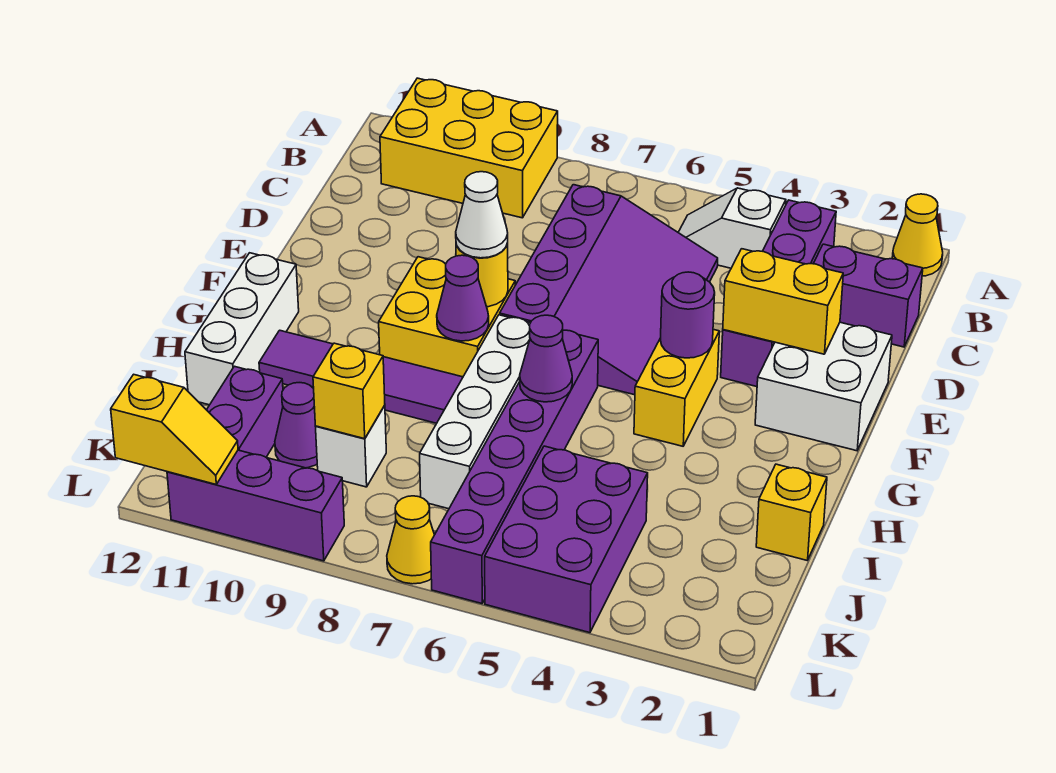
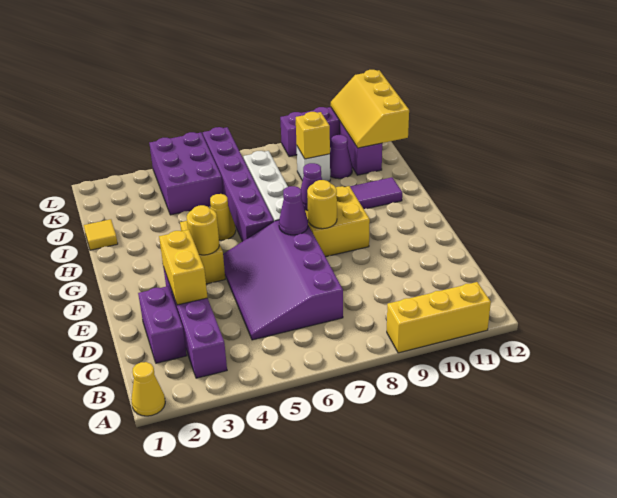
yellow brick A9:B11 level 1 -> yellow brick A9:A11 level 1
white slope B4:B5 level 1 top 4 -> none
purple brick C1:C2 level 1 -> purple brick C2:D2 level 1
white brick E1:F2 level 1 -> none
yellow brick E2:E3 level 2 -> yellow brick D3:E3 level 2
purple round brick F4 level 2 -> yellow round brick F4 level 2
white cone F8 level 3 -> none
white brick G12:I12 level 1 -> none
purple cone H6 level 2 -> purple cone F7 level 2
yellow brick I1 level 1 -> yellow tile I1 level 1
yellow cone L7 level 1 -> yellow cone H5 level 1
yellow slope L11:L12 level 2 top 12 -> yellow slope J11:L12 level 2 top 12

